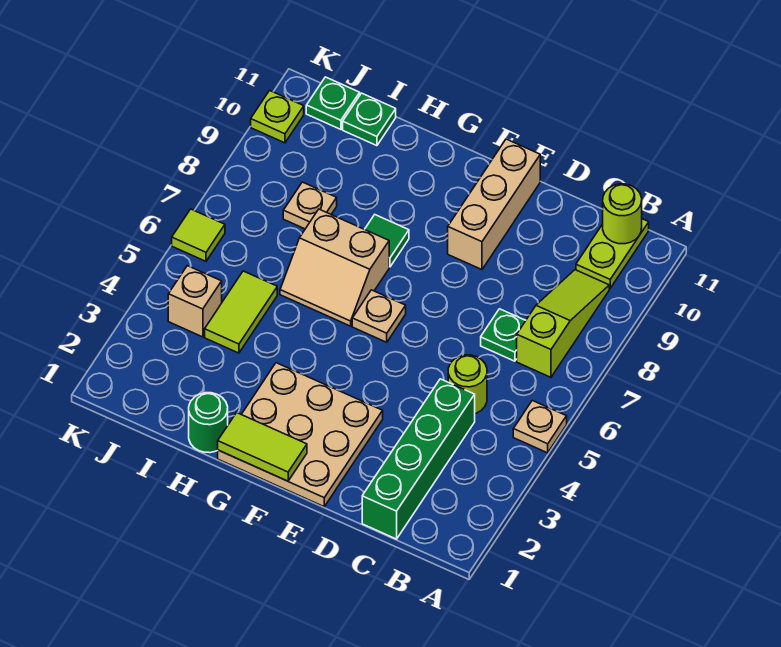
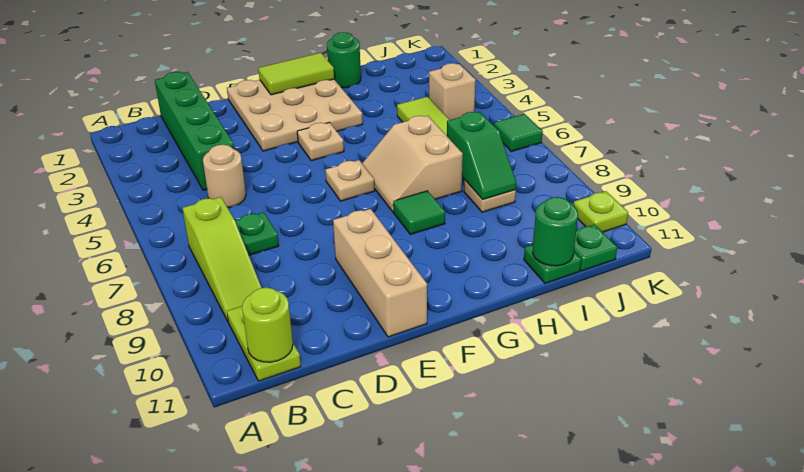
tan plate A5 level 1 -> tan plate F4 level 1
lime round brick C5 level 1 -> tan round brick C5 level 1
tan slope G6:H7 level 1 top 7 -> tan slope G6:H7 level 1 top H
none -> green slope I7:I8 level 2 top 7
none -> green round brick I11 level 2
lime tile K6 level 1 -> green tile K6 level 1

